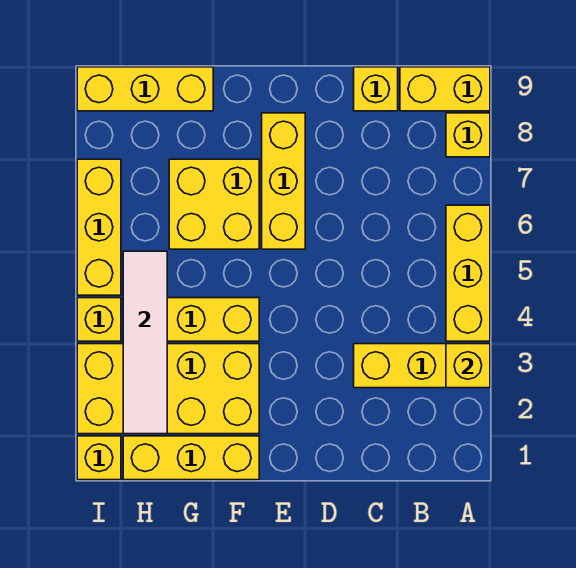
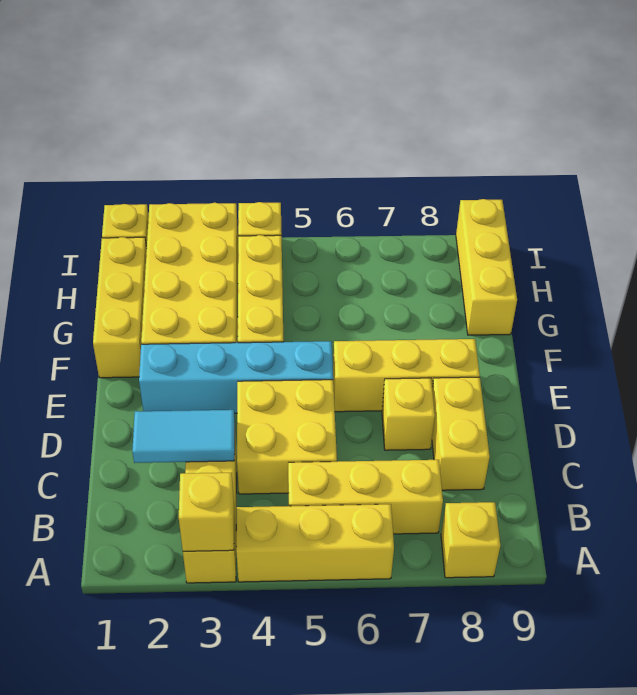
yellow brick A9:B9 level 1 -> yellow brick C8:D8 level 1
none -> cyan tile C2:C3 level 2
yellow brick C9 level 1 -> yellow brick D7 level 1
none -> cyan brick E2:E5 level 1
yellow brick F6:G7 level 1 -> yellow brick C4:D5 level 1
white tile H2:H5 level 2 -> none
yellow brick I5:I7 level 1 -> yellow brick B5:B7 level 1

